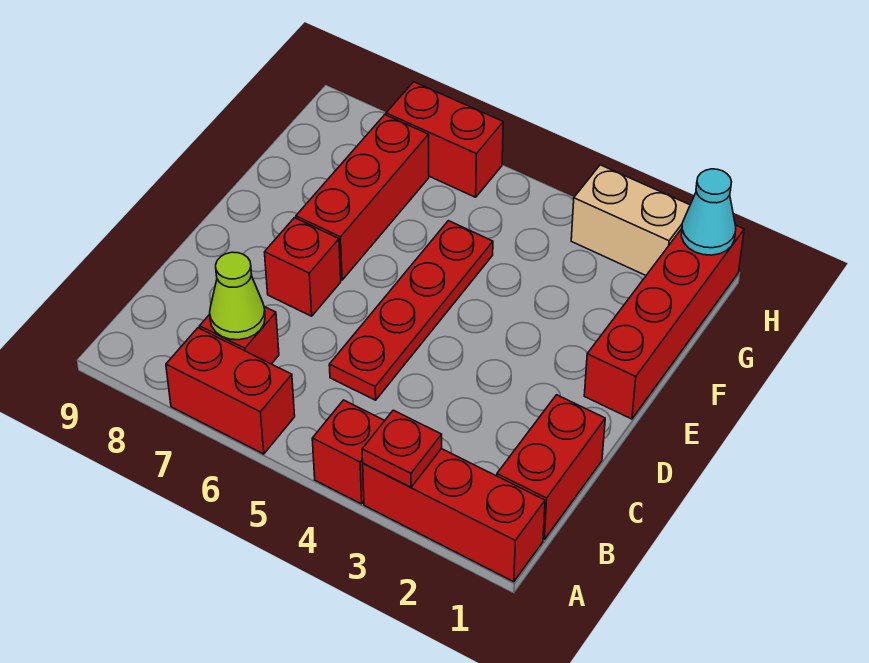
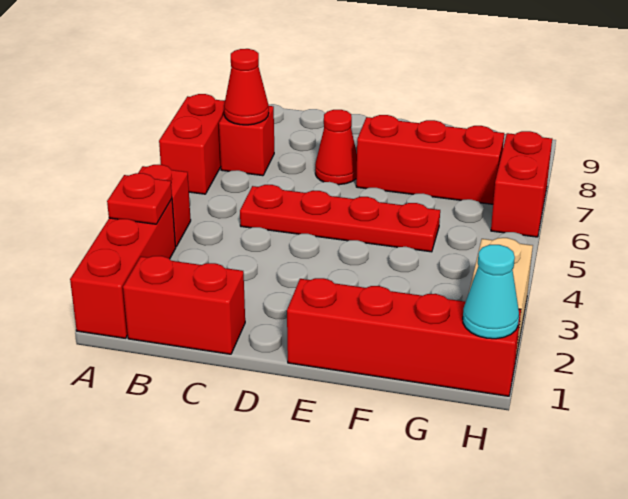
lime cone B7 level 2 -> red cone B7 level 2
red brick D7 level 1 -> red cone D7 level 1

